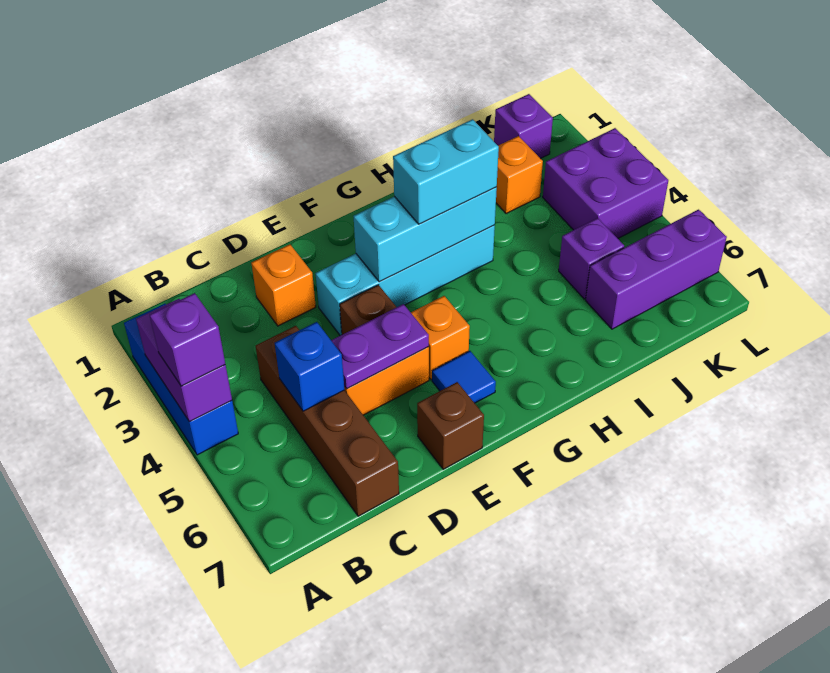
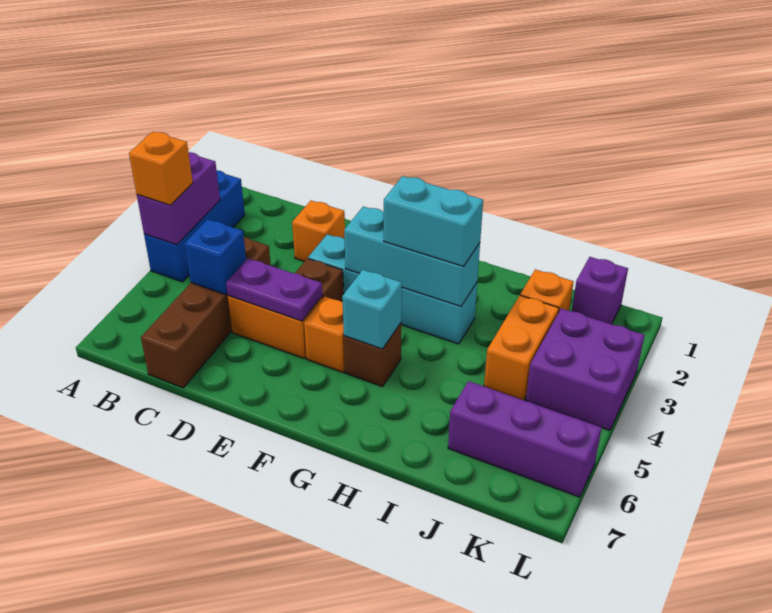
purple brick A4 level 3 -> orange brick A4 level 3
brown brick E7 level 1 -> brown brick G5 level 1
blue tile F6 level 1 -> none
none -> cyan brick G5 level 2
none -> orange brick J3:J4 level 1
purple brick J5 level 1 -> none

